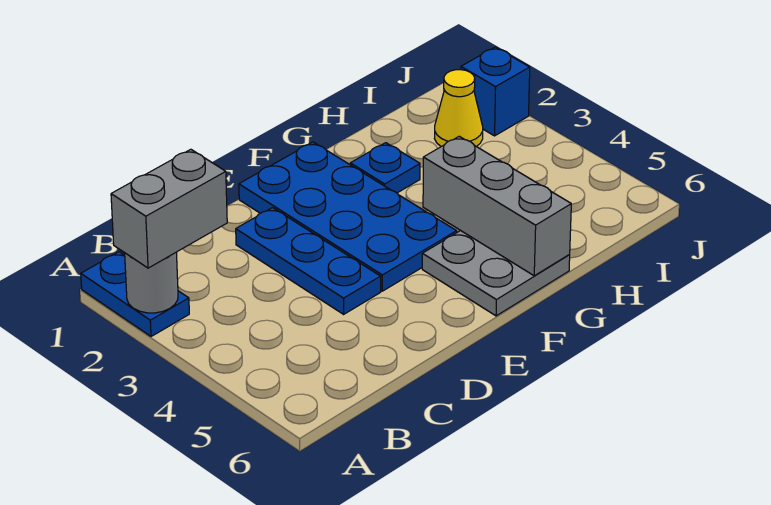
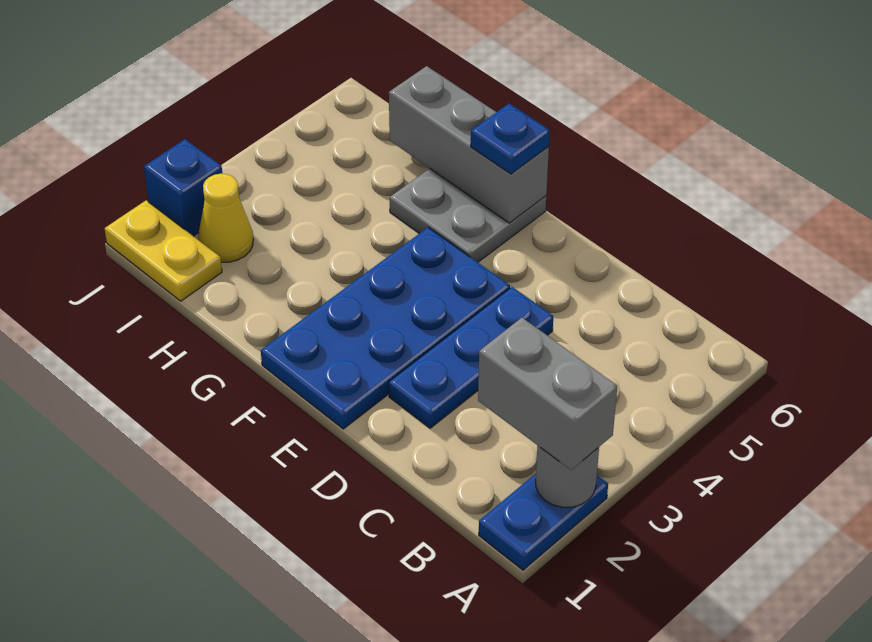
blue plate G2 level 1 -> blue plate F6 level 3
grey brick G4:G6 level 2 -> grey brick F6:H6 level 2
none -> yellow plate I1:J1 level 1

